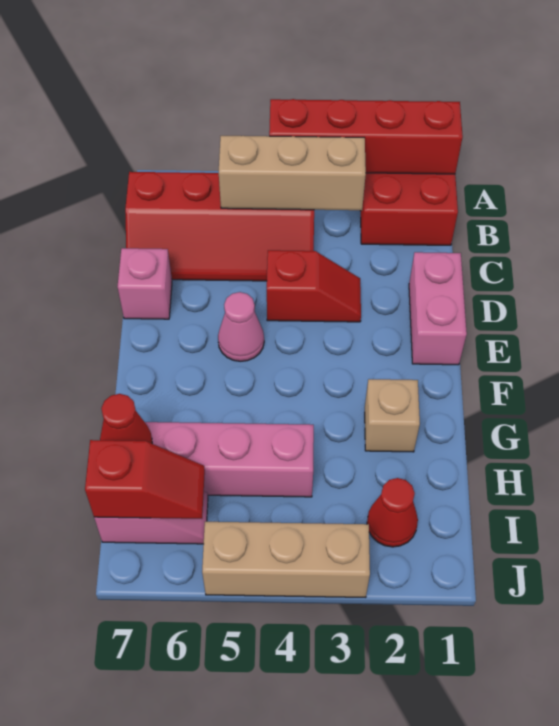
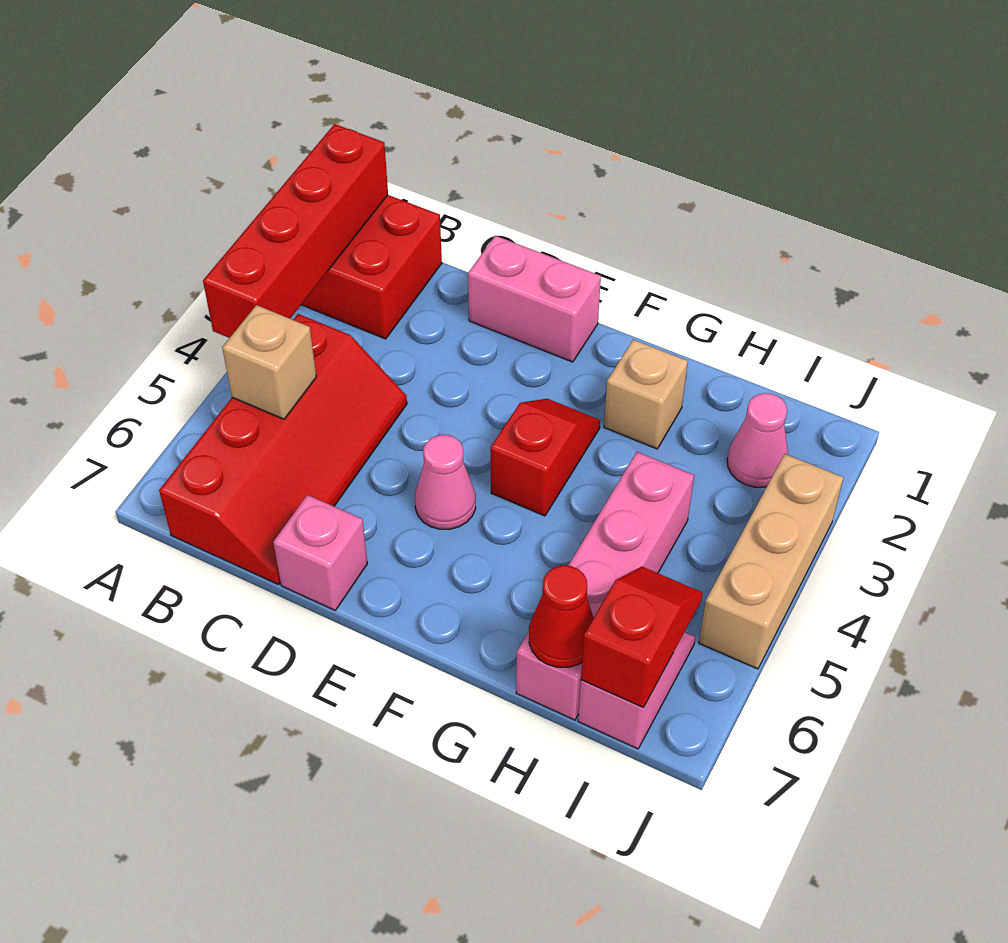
tan brick B3:B5 level 2 -> tan brick B5 level 2
red slope D3:D4 level 1 top 4 -> red slope F3:F4 level 1 top 4
red cone I2 level 1 -> pink cone I2 level 1

